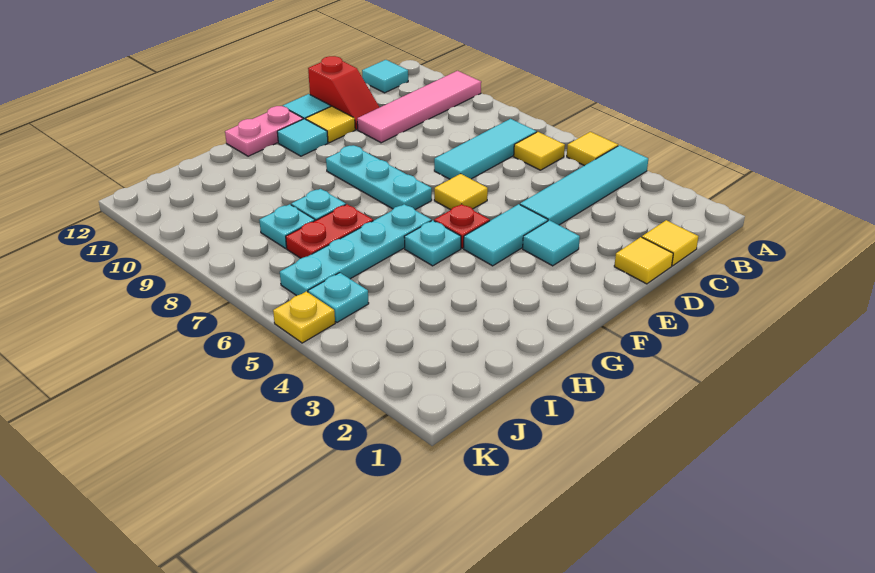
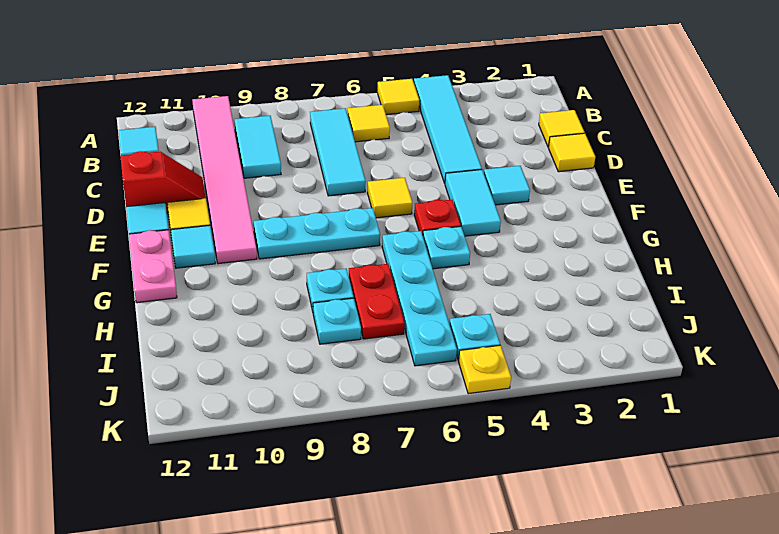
pink tile A10:D10 level 1 -> pink tile A10:F10 level 1
none -> cyan tile B9:C9 level 1

